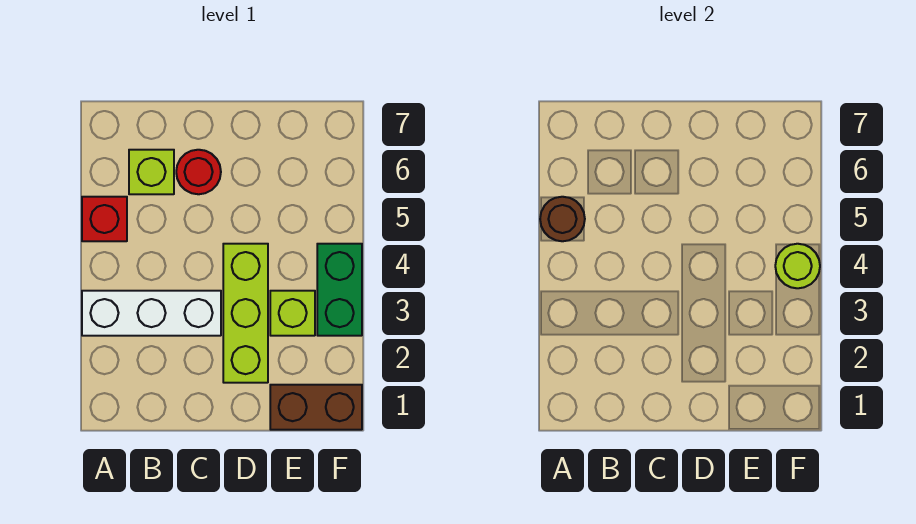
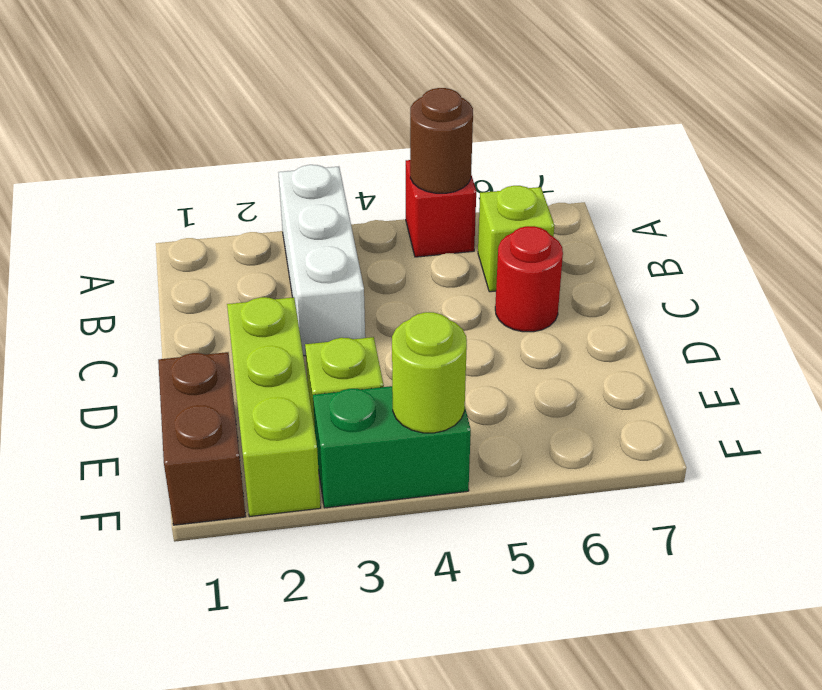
lime brick D2:D4 level 1 -> lime brick D2:F2 level 1

